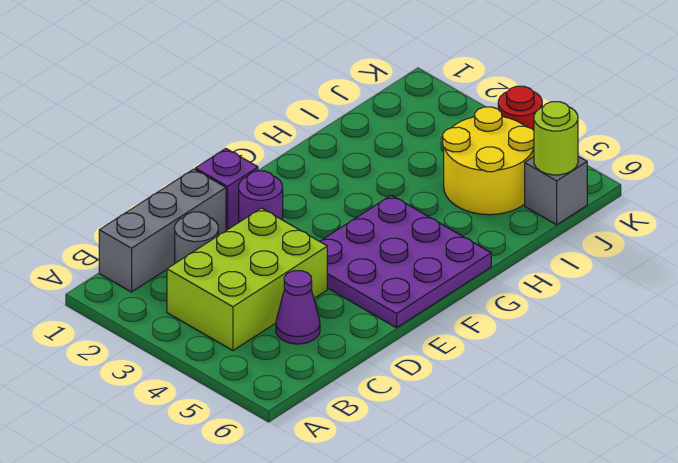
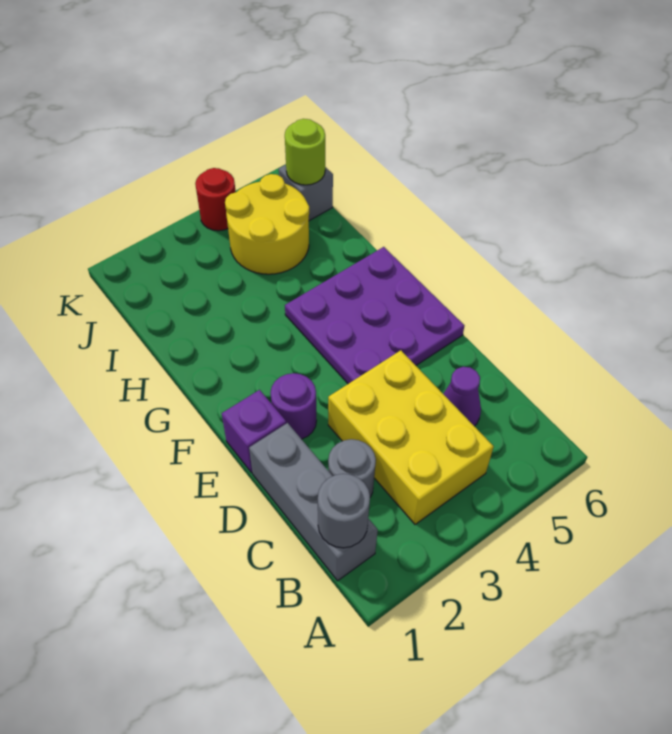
none -> grey round brick B1 level 2
lime brick B3:D4 level 1 -> yellow brick B3:D4 level 1

